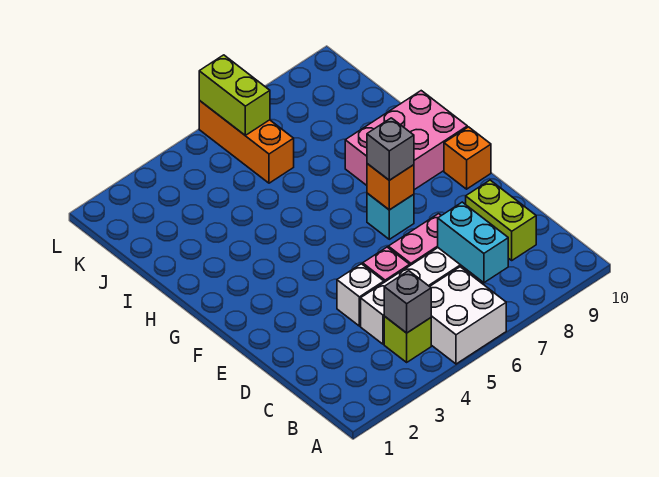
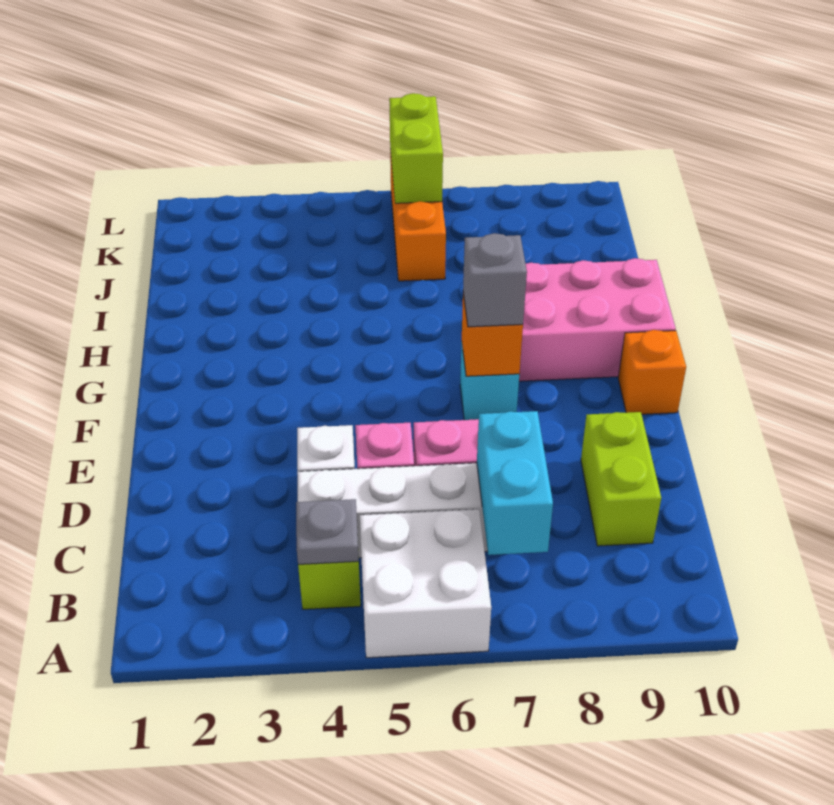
grey brick B4 level 2 -> grey plate B4 level 2

